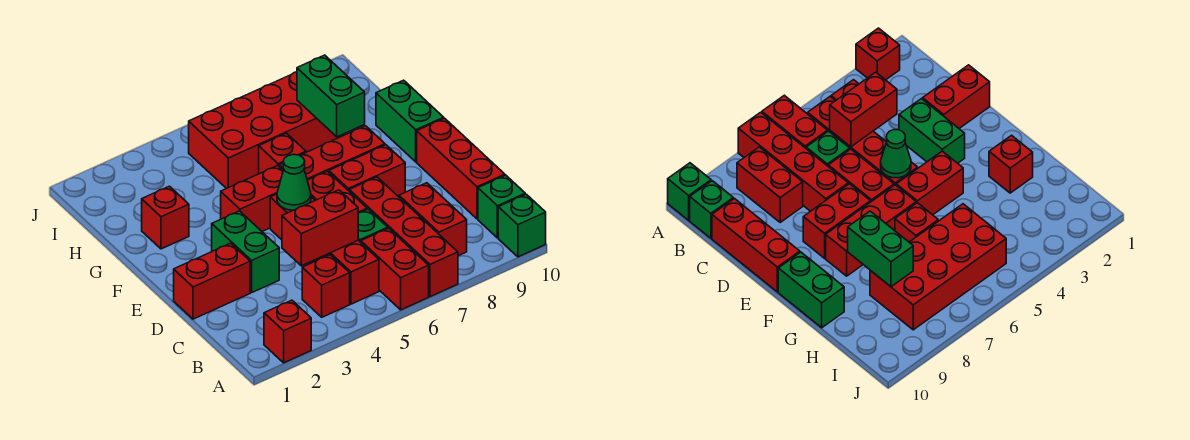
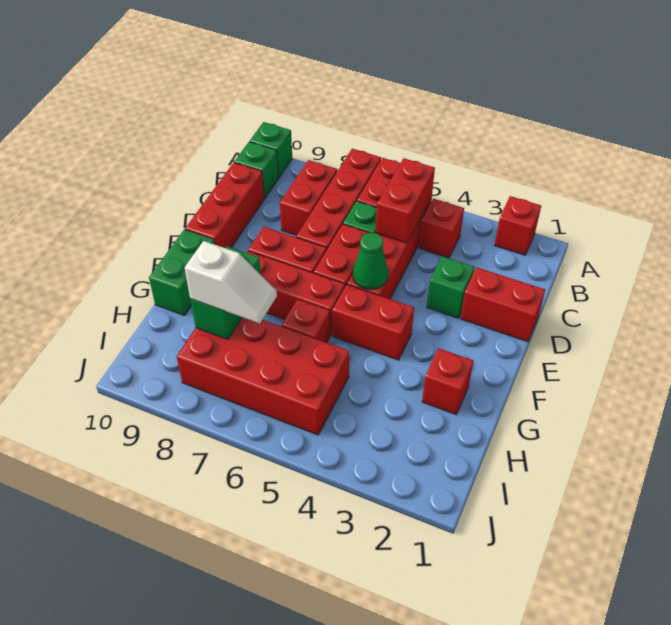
red brick C4:C5 level 2 -> red brick B5:C5 level 2
green brick D3:E3 level 1 -> green brick D3 level 1
none -> white slope H7:H8 level 3 top 8

